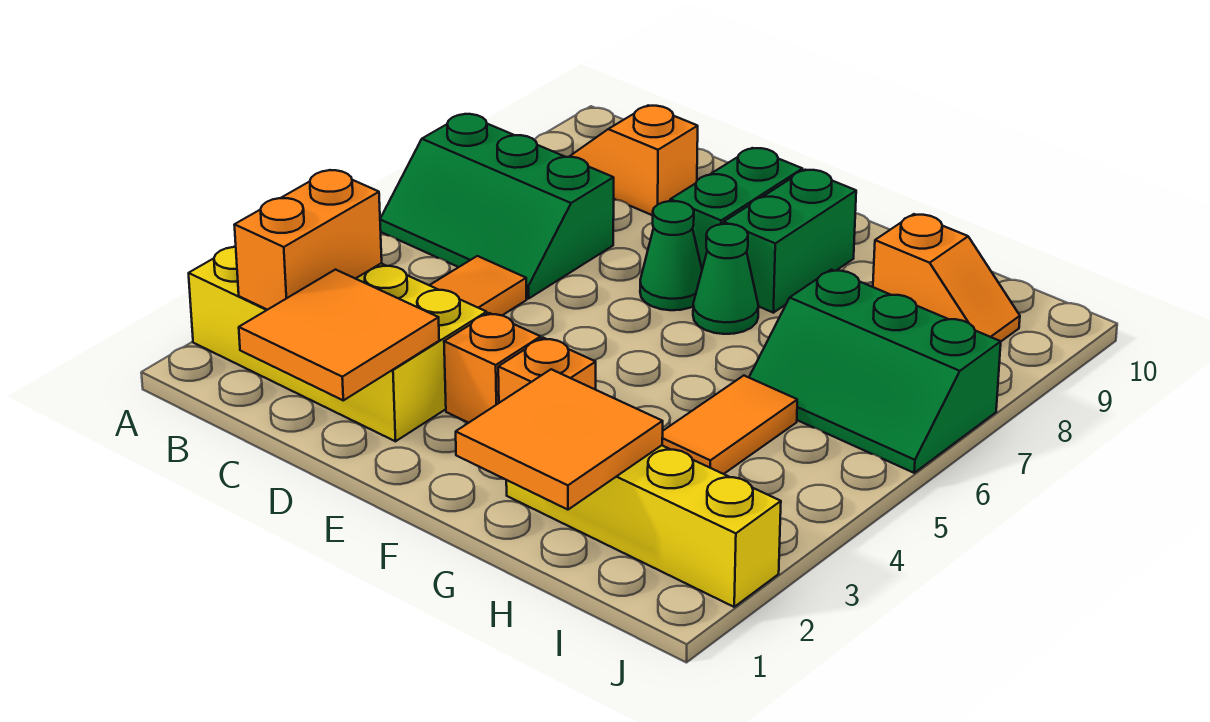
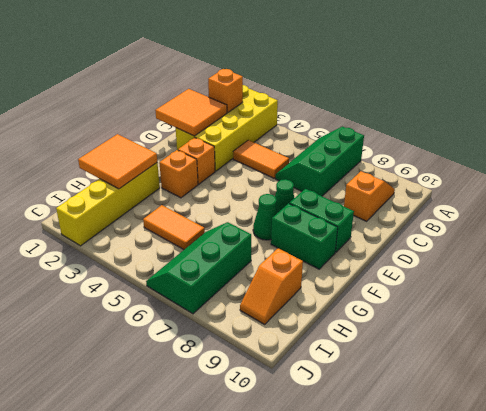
orange brick B2:B3 level 2 -> orange brick B2 level 2

